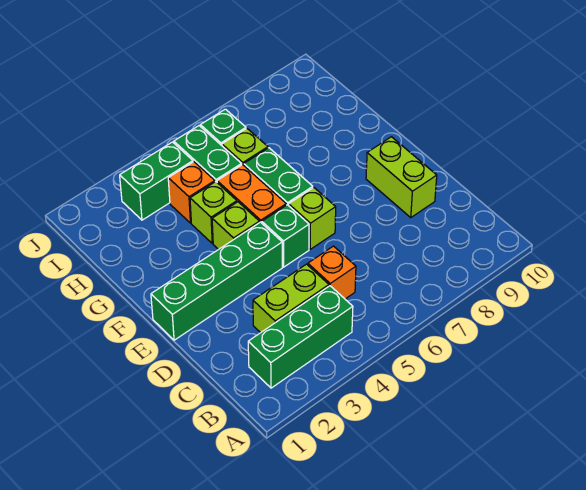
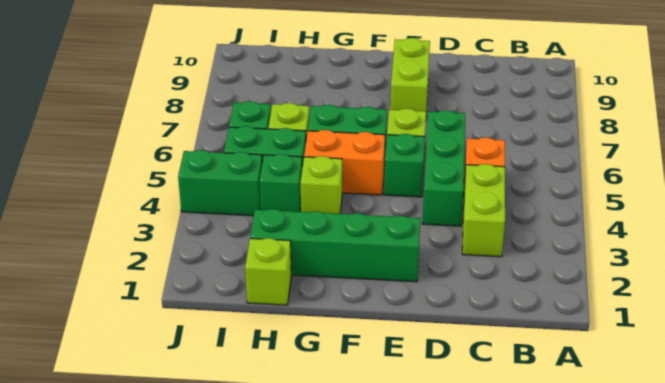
green brick B2:B4 level 1 -> green brick D4:D6 level 1
lime brick D9:E9 level 1 -> lime brick E8:E9 level 1
green brick E1:E4 level 1 -> green brick E2:H2 level 1
lime brick F4 level 1 -> lime brick H1 level 1
orange brick H4 level 1 -> green brick H4 level 1
green brick I3:I4 level 1 -> green brick I4:J4 level 1

